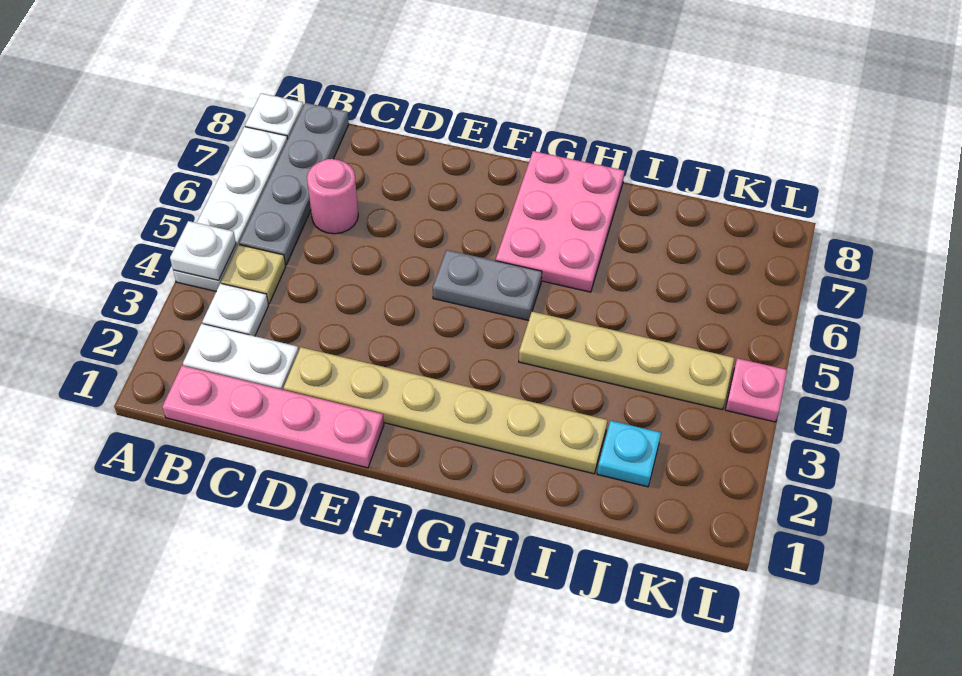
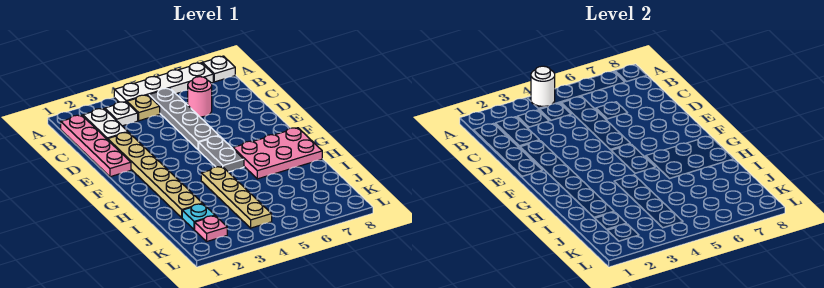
white plate A4 level 2 -> white round brick A4 level 2
grey plate B5:B8 level 1 -> grey plate B5:E5 level 1
pink plate L4 level 1 -> pink plate K2 level 1

